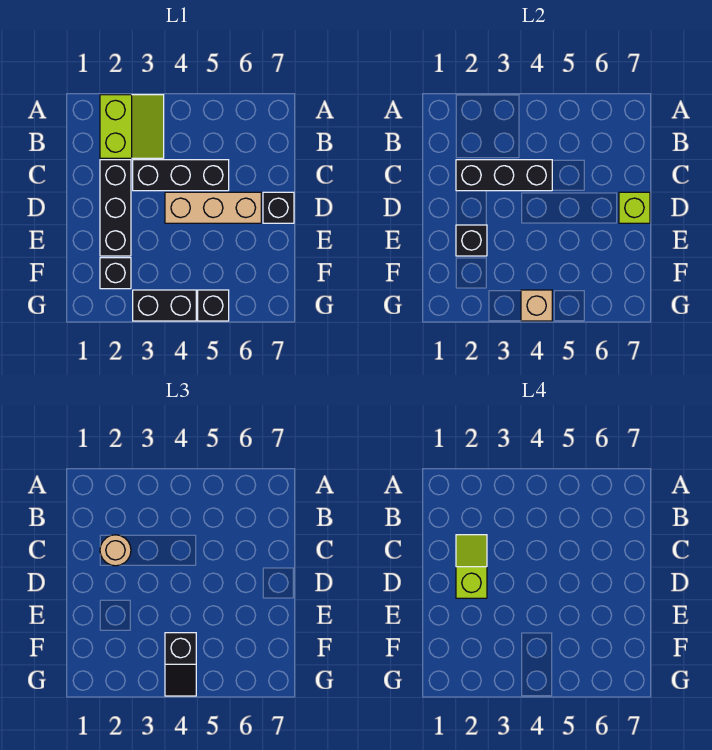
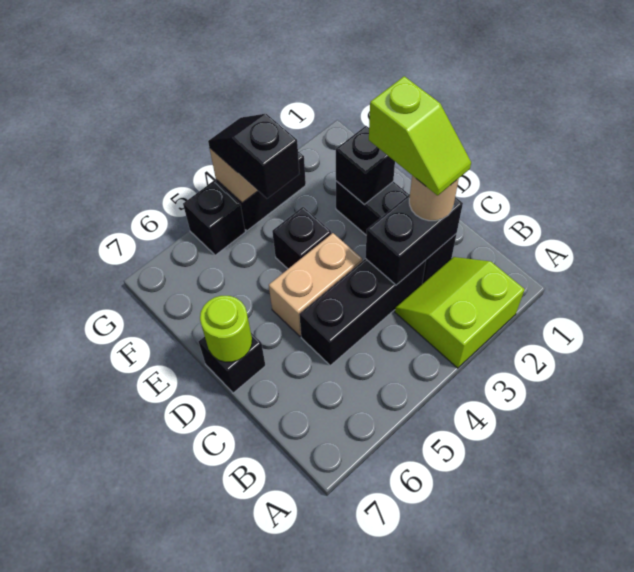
lime slope A2:B3 level 1 top 2 -> lime slope A2:B3 level 1 top A
black brick C2:C4 level 2 -> black brick C2:C3 level 2
tan brick D4:D6 level 1 -> tan brick D4:D5 level 1
lime brick D7 level 2 -> lime round brick D7 level 2
black brick F2 level 1 -> black brick E4 level 1

